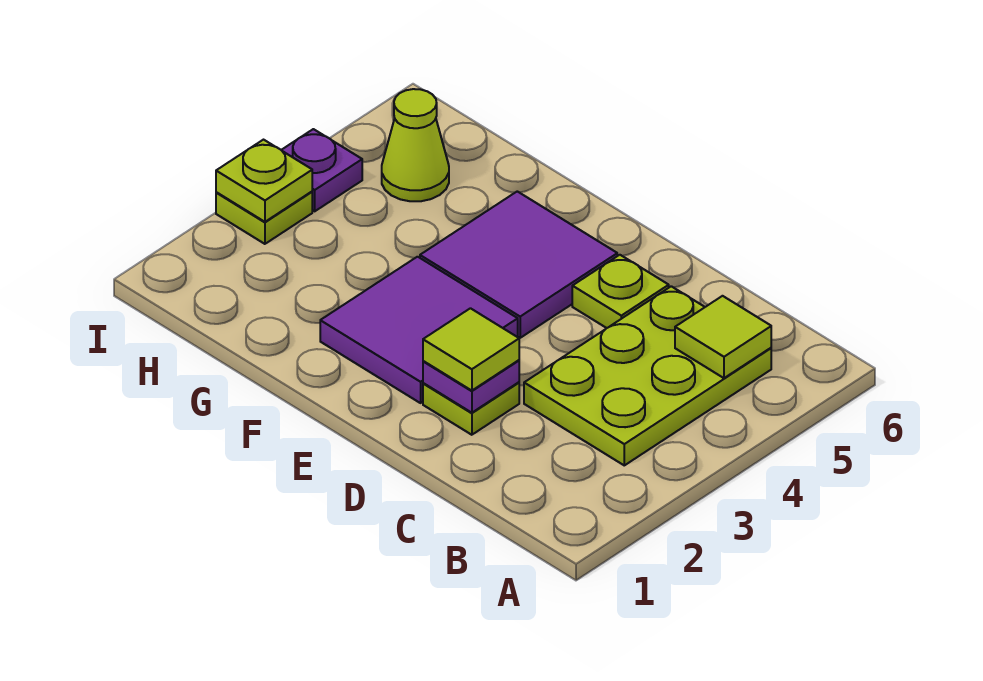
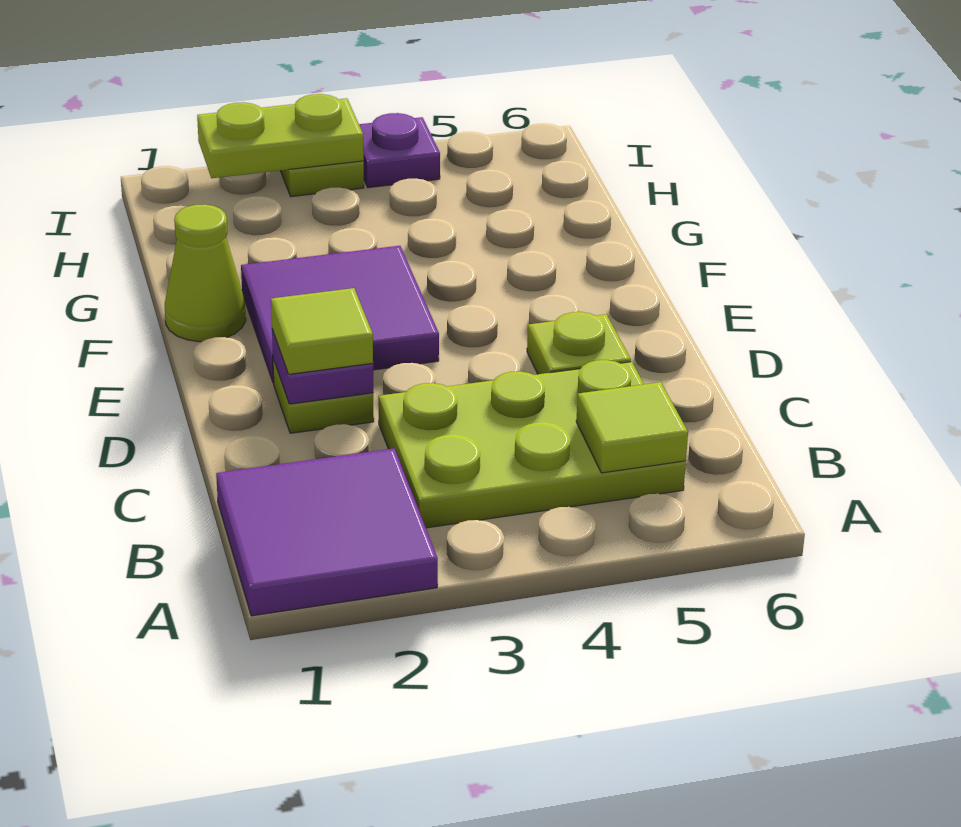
purple tile E4:F5 level 1 -> purple tile A1:B2 level 1
lime cone H5 level 1 -> lime cone F1 level 1
lime plate I3 level 2 -> lime plate I2:I3 level 2

